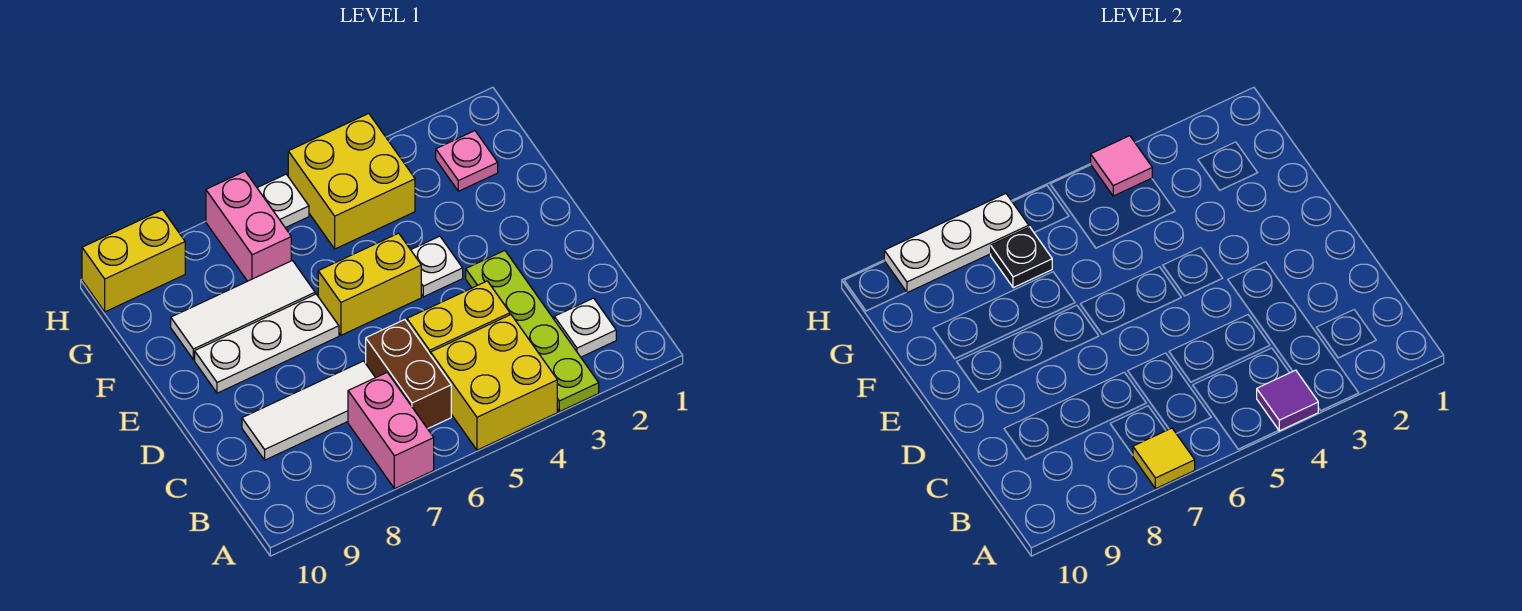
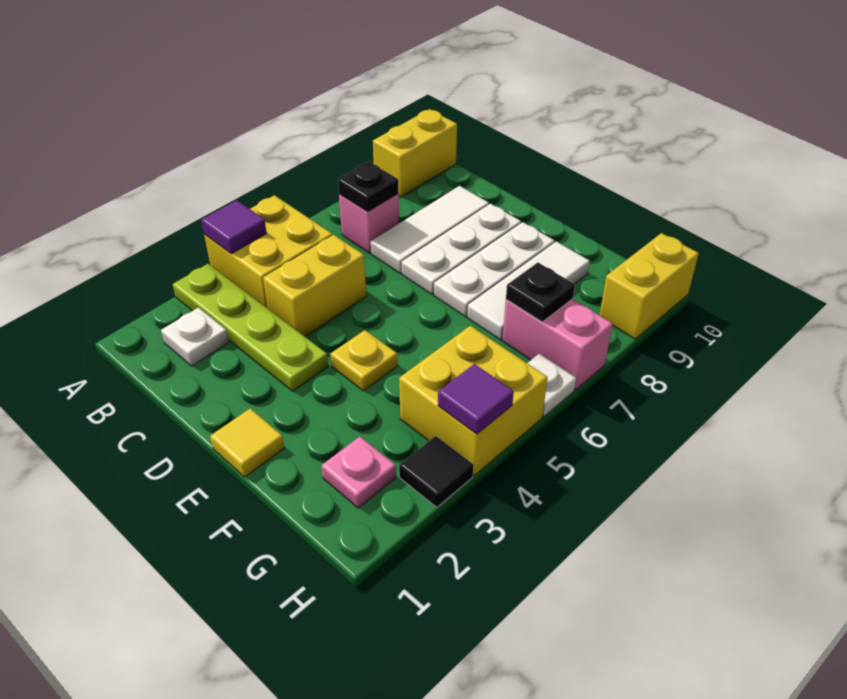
pink brick A7:B7 level 1 -> pink brick B7 level 1
yellow tile A7 level 2 -> yellow tile E1 level 1
brown brick B6:C6 level 1 -> none
none -> black plate B7 level 2
white plate E4 level 1 -> yellow plate E4 level 1
yellow brick E5:E6 level 1 -> yellow brick A9:A10 level 1
none -> black tile H3 level 1
pink tile H4 level 2 -> purple tile H4 level 2
white plate H7:H9 level 2 -> white plate D7:D9 level 1

